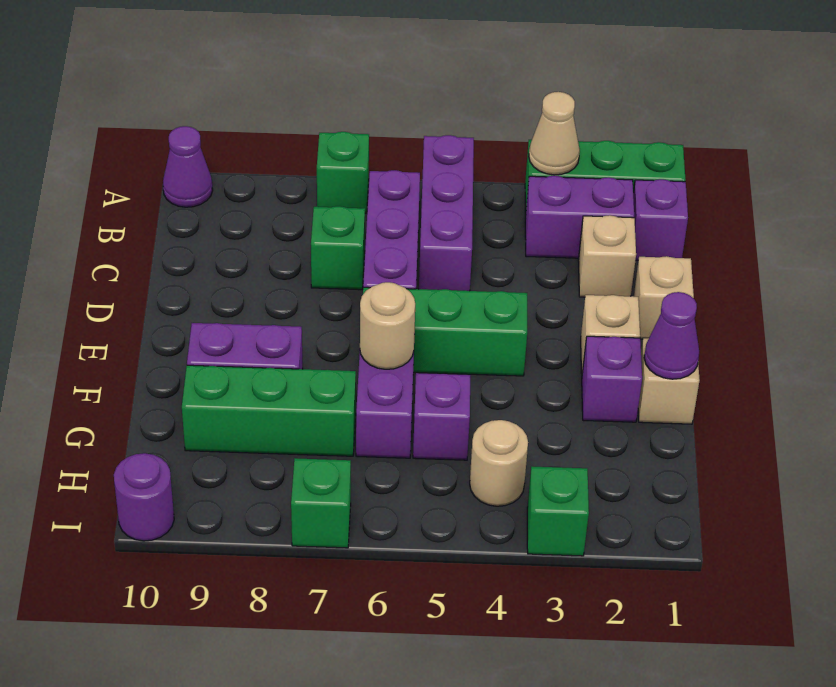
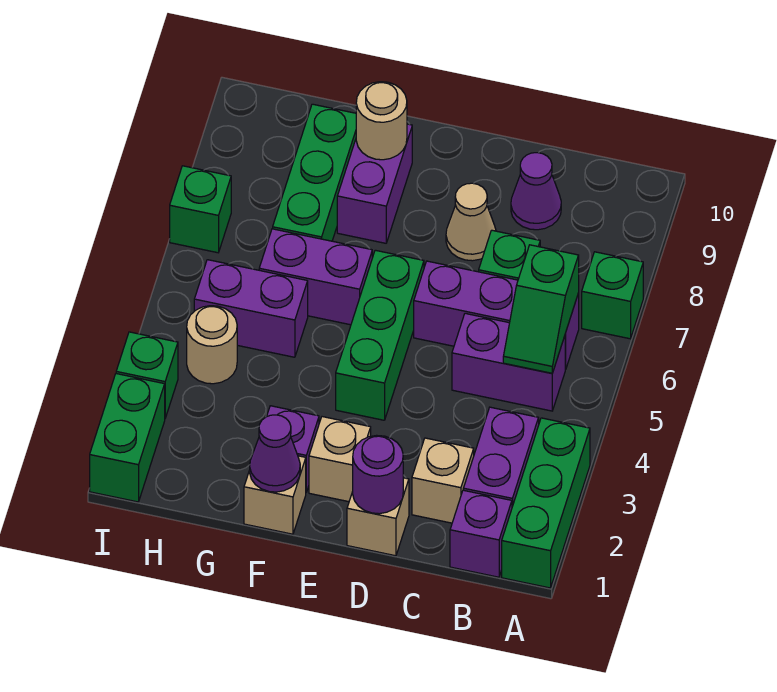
tan cone A3 level 2 -> tan cone D8 level 1
purple brick A5:C5 level 1 -> purple brick B5:C5 level 1
purple cone A10 level 1 -> purple cone C9 level 1
none -> green slope B5:B6 level 2 top 6
tan round brick F6 level 2 -> tan round brick F9 level 2
purple brick G5 level 1 -> purple brick G5:H5 level 1
none -> green brick I1:I2 level 1
purple round brick I10 level 1 -> purple round brick D1 level 2

